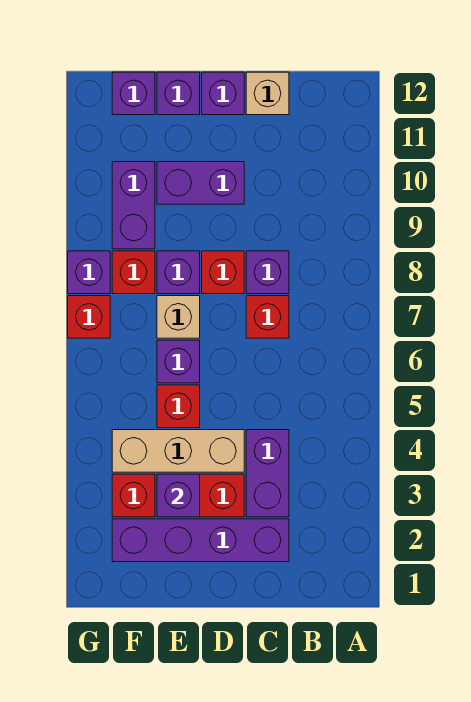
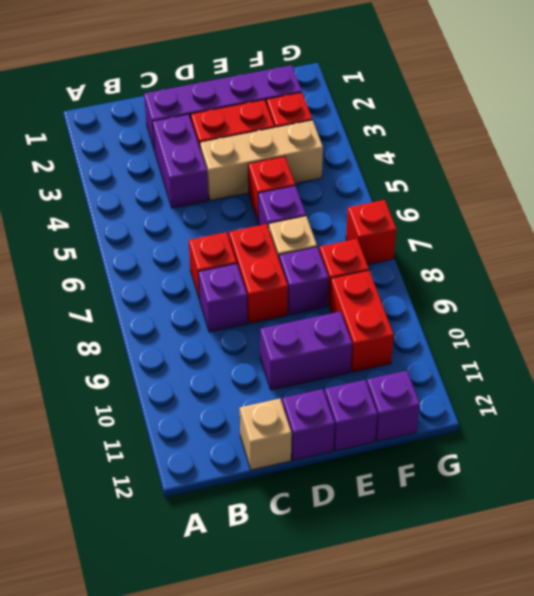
red brick D8 level 1 -> red brick D7:D8 level 1
purple brick E3 level 2 -> none
purple brick F9:F10 level 1 -> red brick F9:F10 level 1
purple brick G8 level 1 -> none

